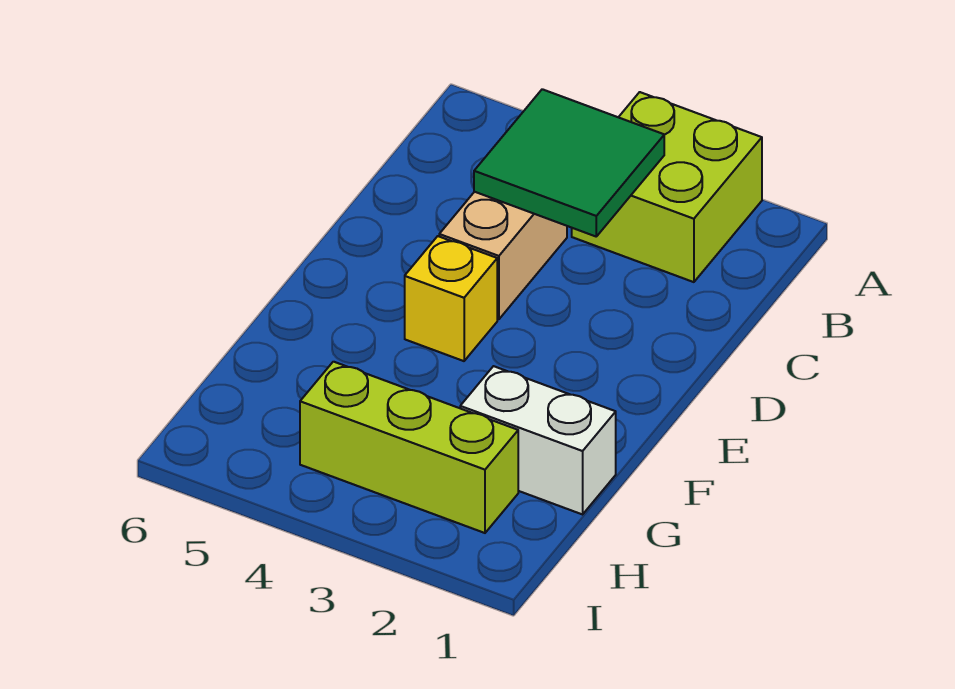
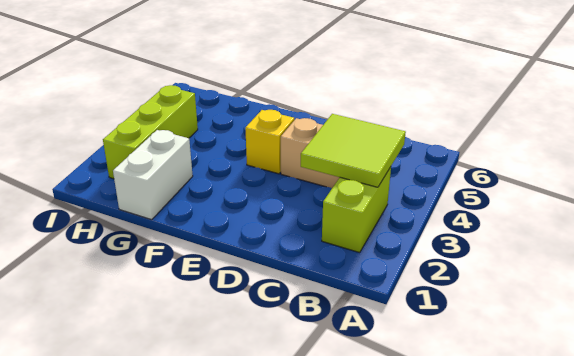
lime brick A2:B3 level 1 -> lime brick B2:B3 level 1
green tile B3:C4 level 2 -> lime tile B3:C4 level 2

